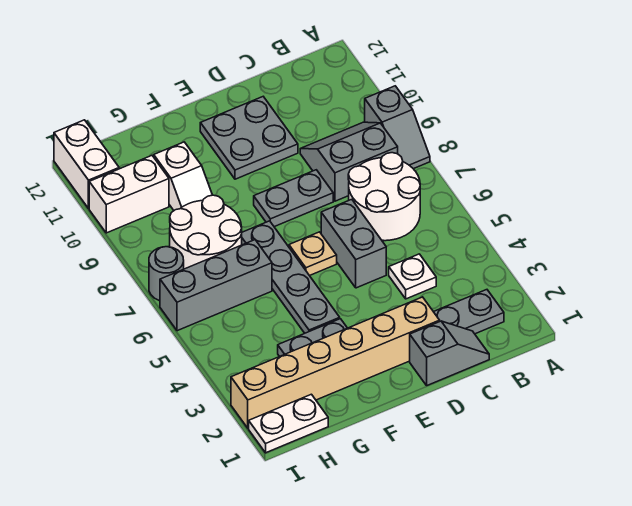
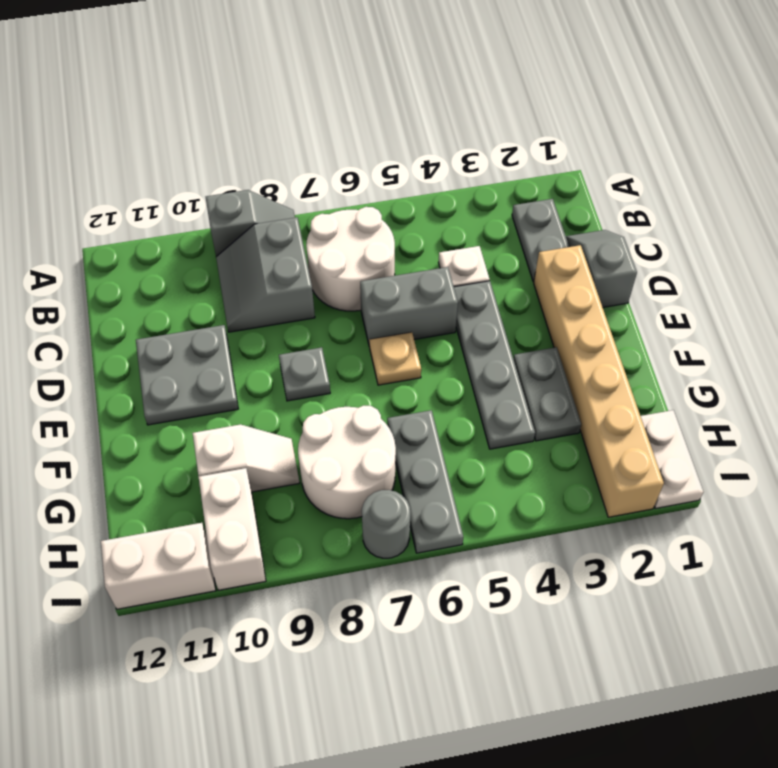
grey plate D8:E8 level 1 -> grey plate E8 level 1
grey plate F4:F7 level 1 -> grey plate D4:G4 level 1
grey brick G6:I6 level 1 -> grey plate G6:I6 level 1

